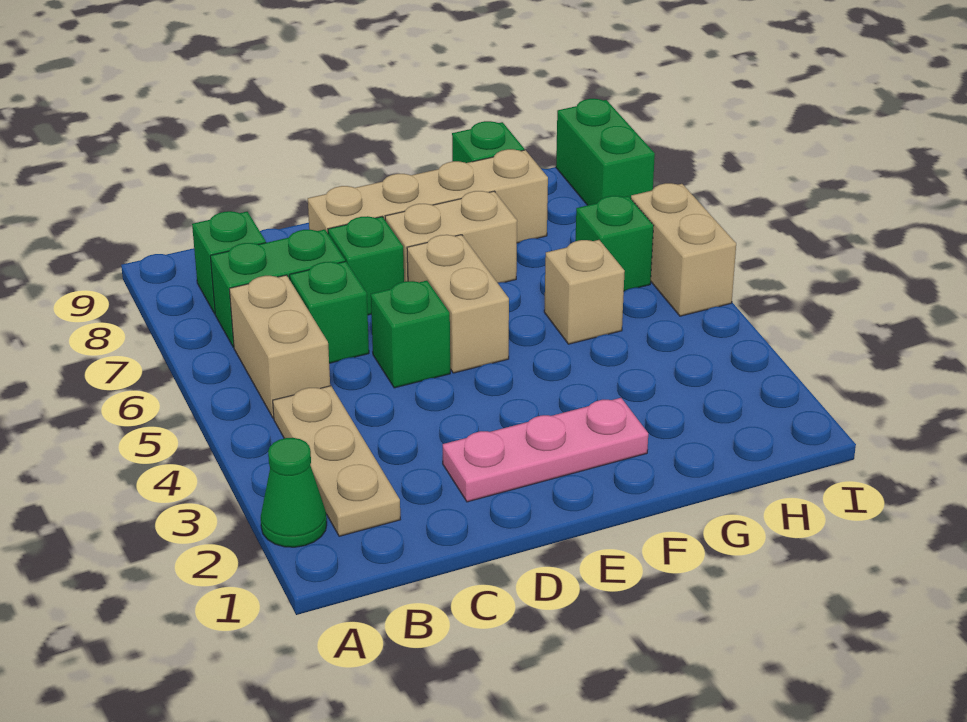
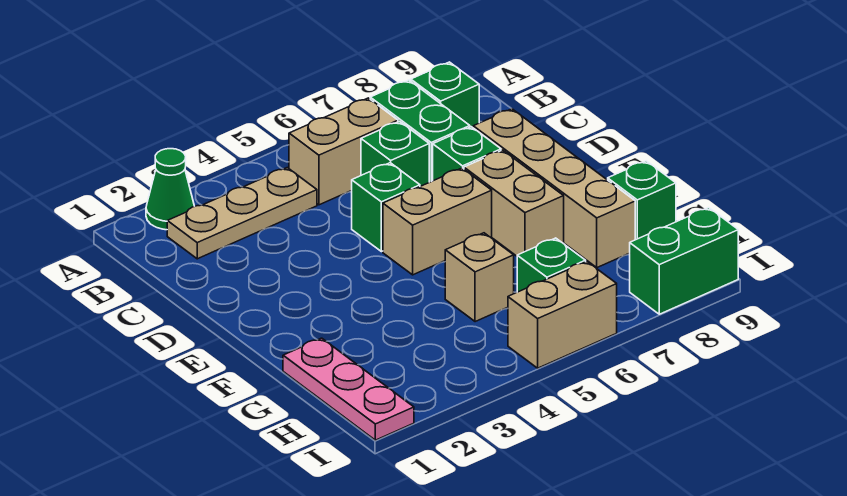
pink plate D2:F2 level 1 -> pink plate G1:I1 level 1

